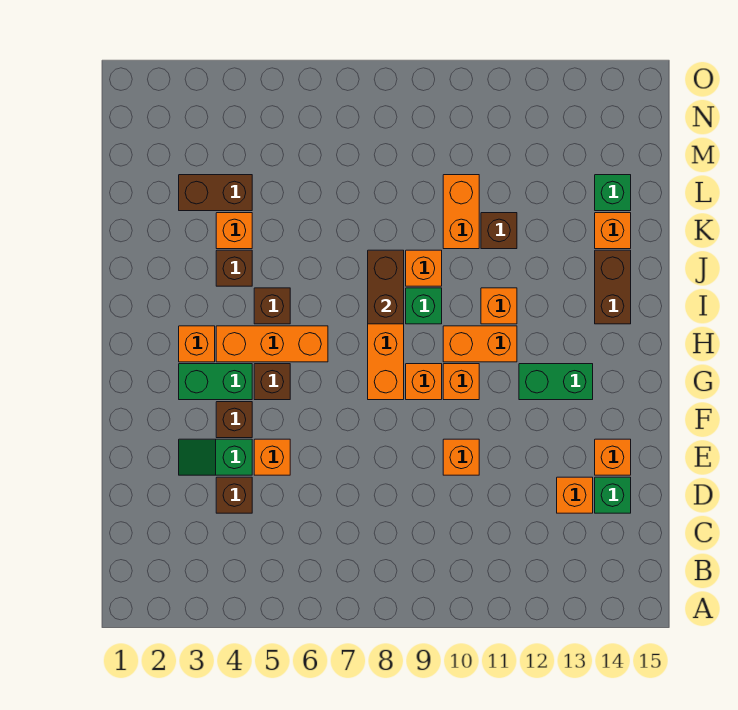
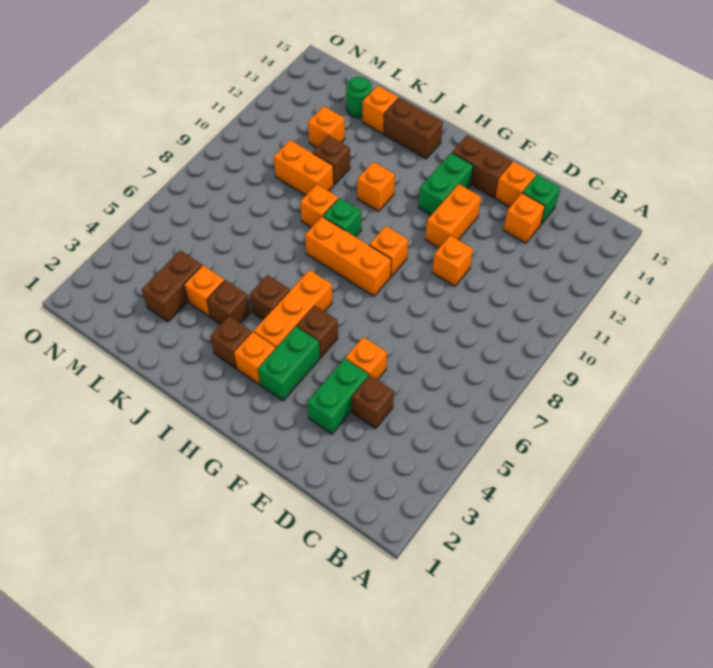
green slope E3:E4 level 1 top 4 -> green brick E3:E4 level 1
brown brick F4 level 1 -> brown brick I3 level 1
orange brick G10 level 1 -> orange brick L12 level 1
orange brick H10:H11 level 1 -> orange brick F11:F12 level 1
brown brick I8:J8 level 2 -> brown brick F14:G14 level 1
green brick L14 level 1 -> green round brick L14 level 1

